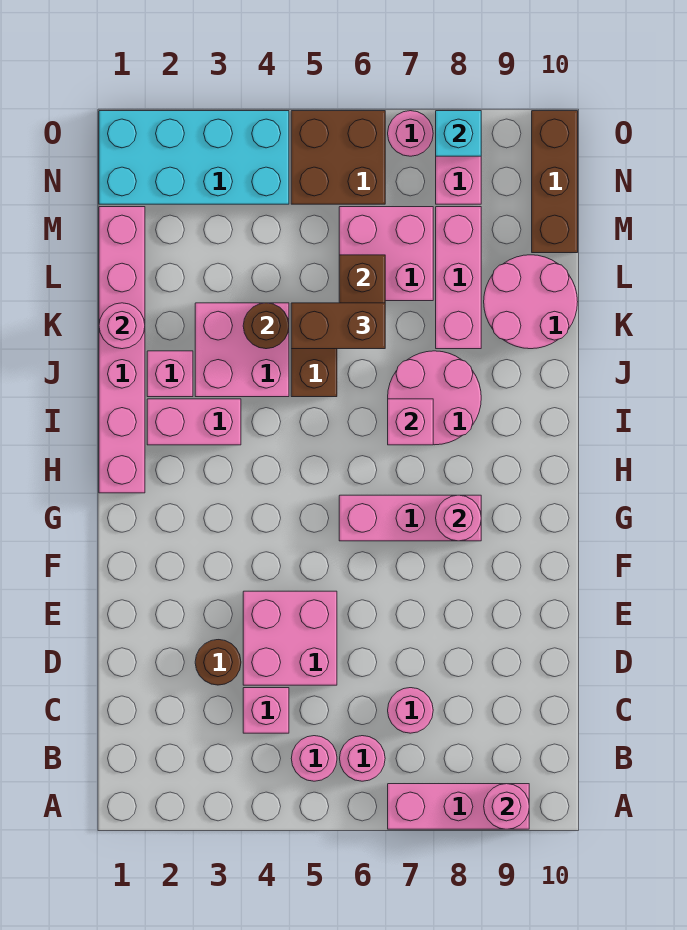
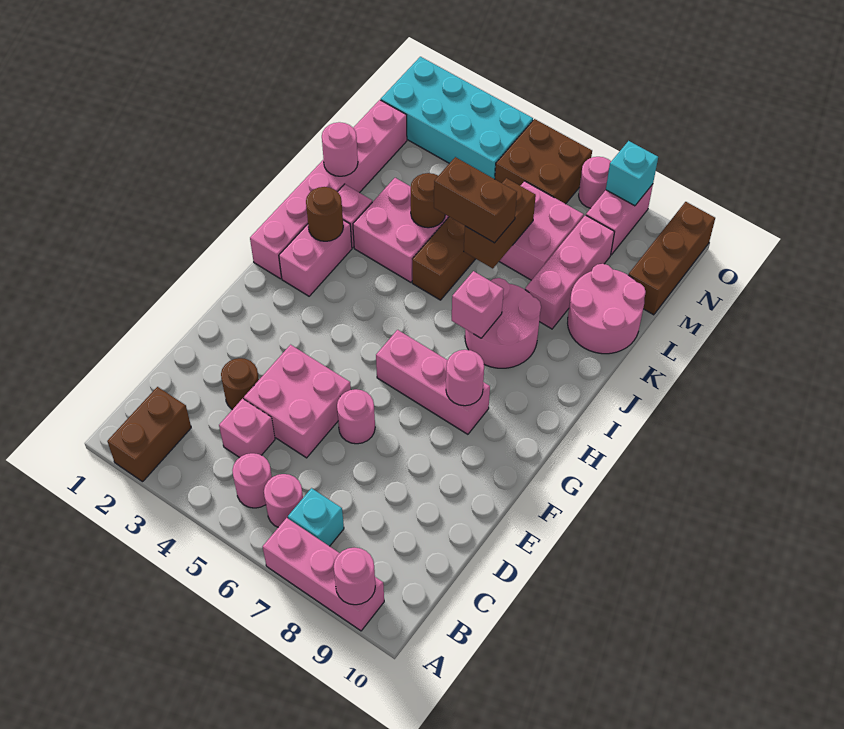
none -> brown brick A2:B2 level 1
none -> cyan brick B7 level 1
pink round brick C7 level 1 -> pink round brick E6 level 1
pink brick I2:I3 level 1 -> pink brick H2:I2 level 1
none -> brown round brick I2 level 2

